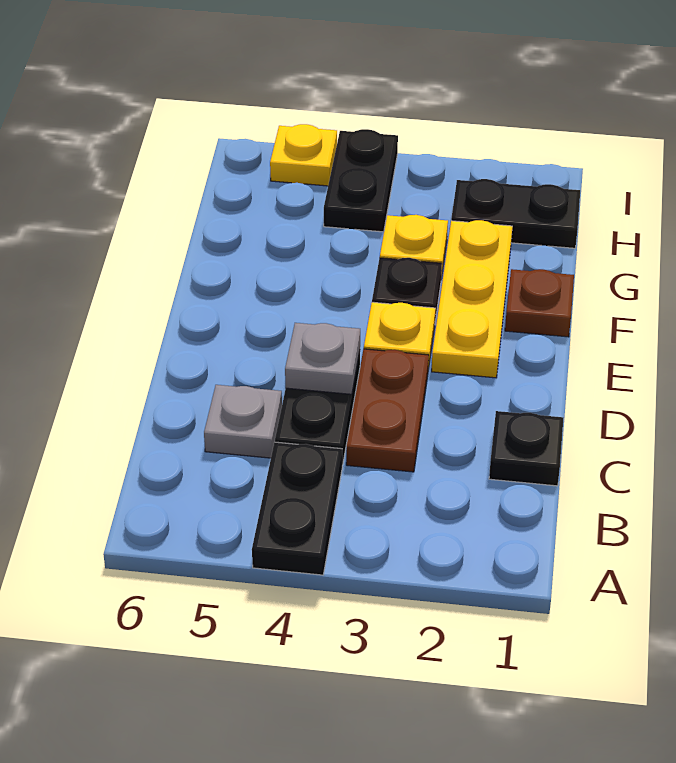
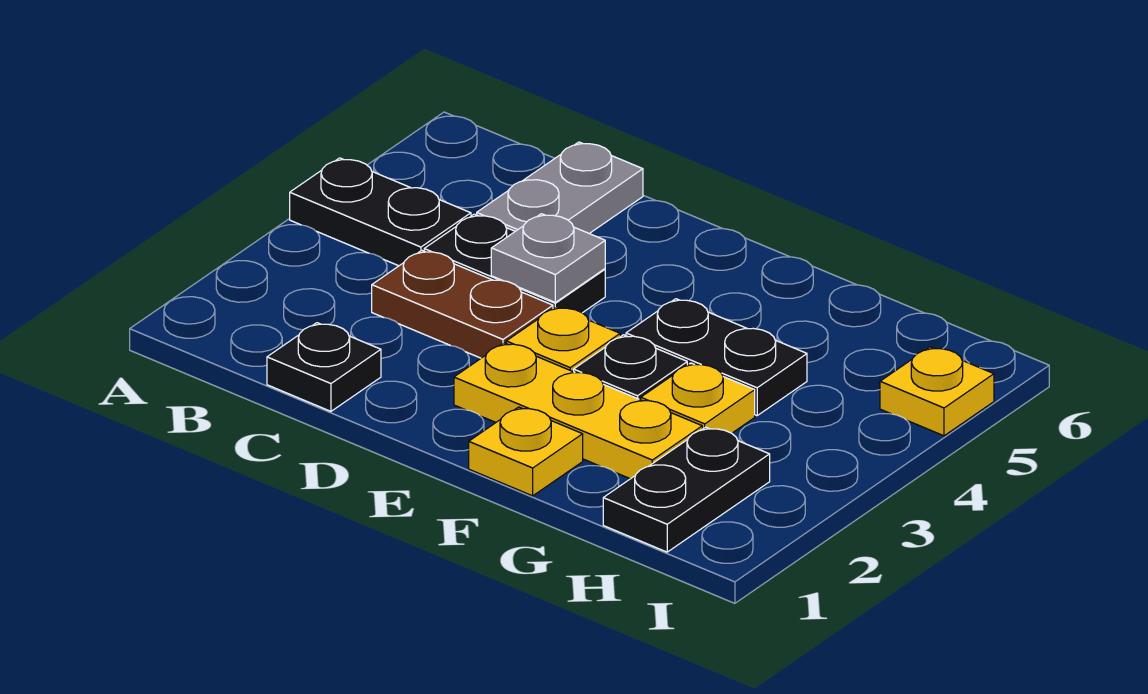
grey plate C5 level 1 -> grey plate C5:C6 level 1
brown plate F1 level 1 -> yellow plate F1 level 1
black plate H4:I4 level 1 -> black plate F4:G4 level 1

